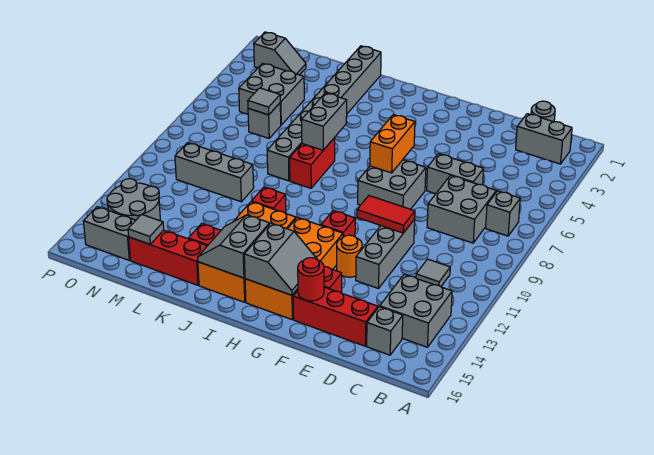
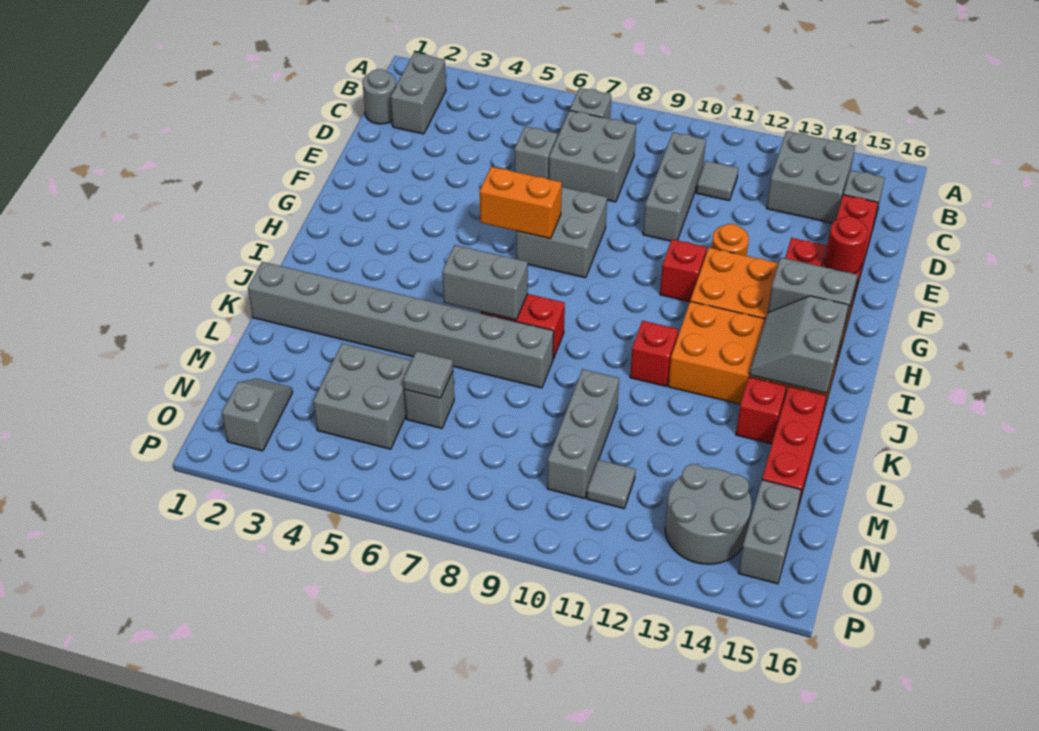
grey brick D6:E6 level 1 -> grey brick D6 level 1
grey brick E10:E12 level 1 -> grey brick C10:E10 level 1
red tile E10:F10 level 2 -> none
grey slope I14:J15 level 2 top I -> grey slope I14:J15 level 2 top 15
grey tile M15 level 2 -> grey tile N11 level 1

